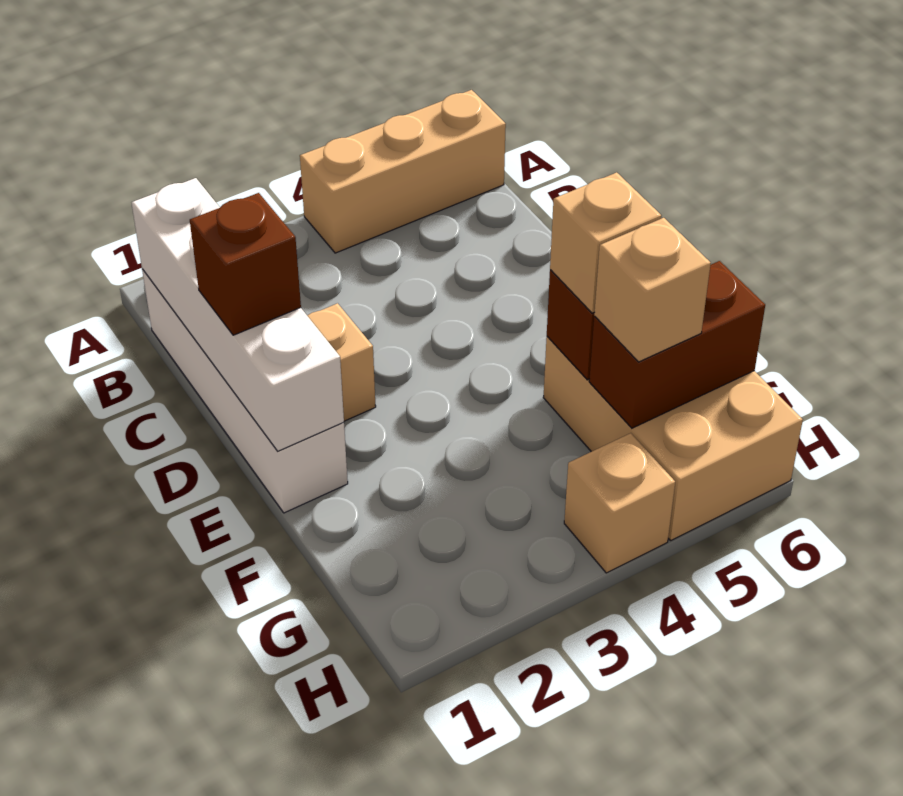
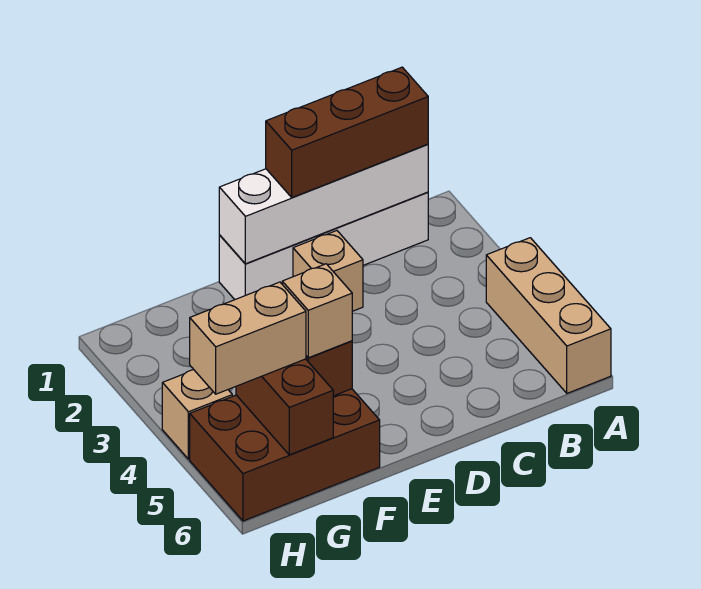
brown brick D1 level 3 -> brown brick B1:D1 level 3
tan brick F5:H6 level 1 -> brown brick F5:H6 level 1
tan brick G5 level 3 -> tan brick G5:H5 level 3

